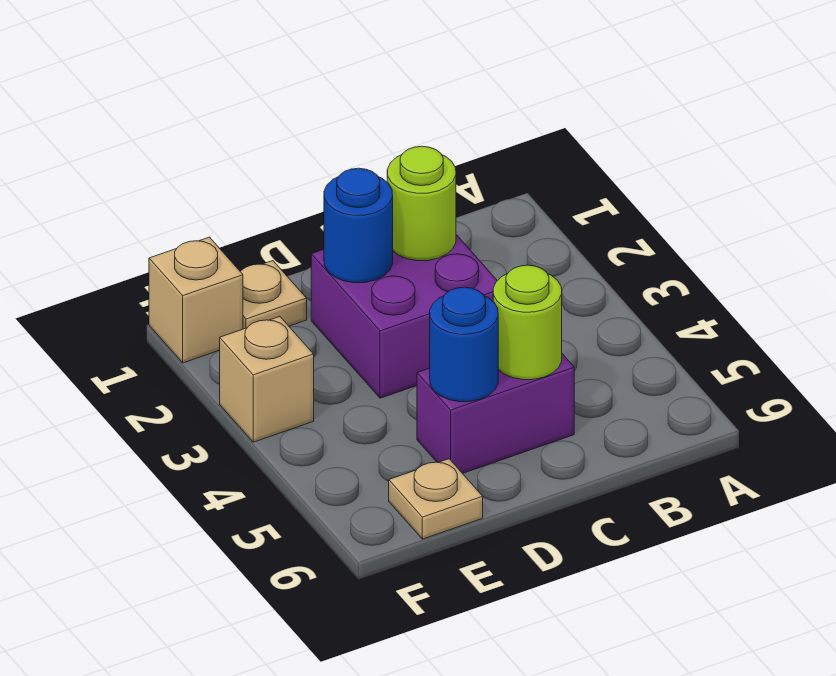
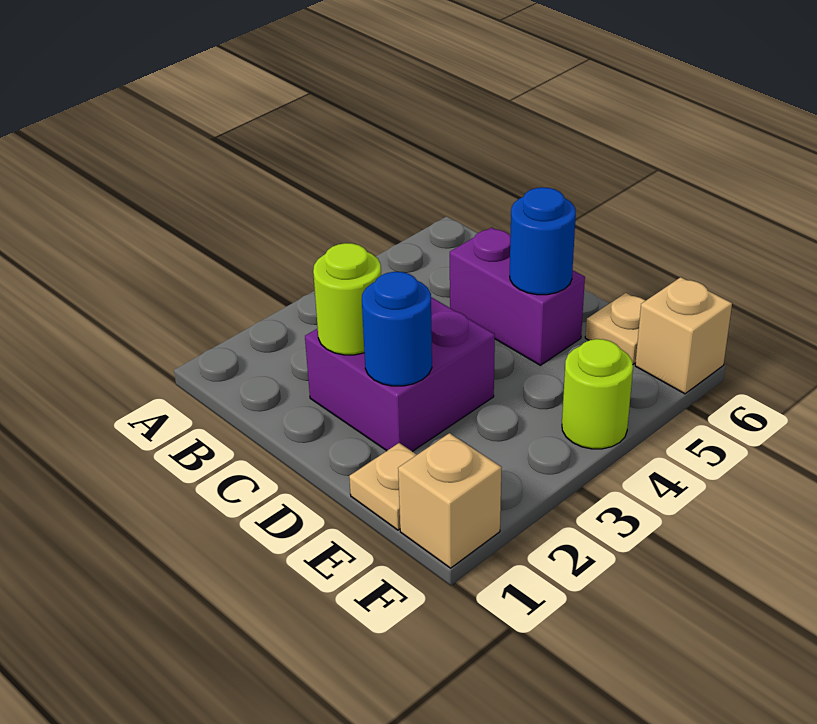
lime round brick C5 level 2 -> lime round brick F4 level 1
tan brick F3 level 1 -> tan brick F6 level 1

